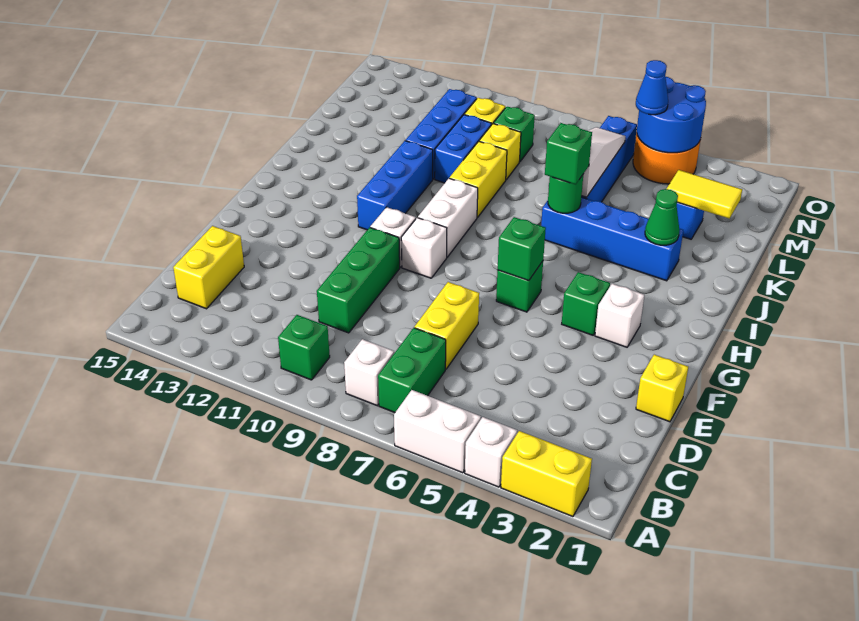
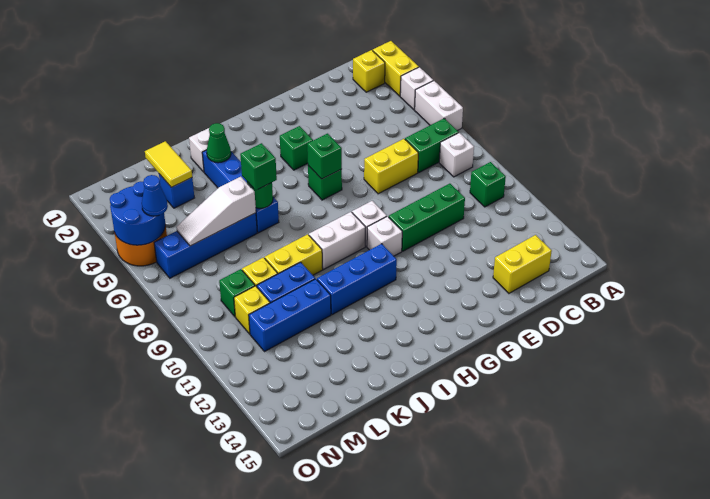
yellow brick E1 level 1 -> yellow brick B2 level 1
white brick G3 level 1 -> white brick J2 level 1

